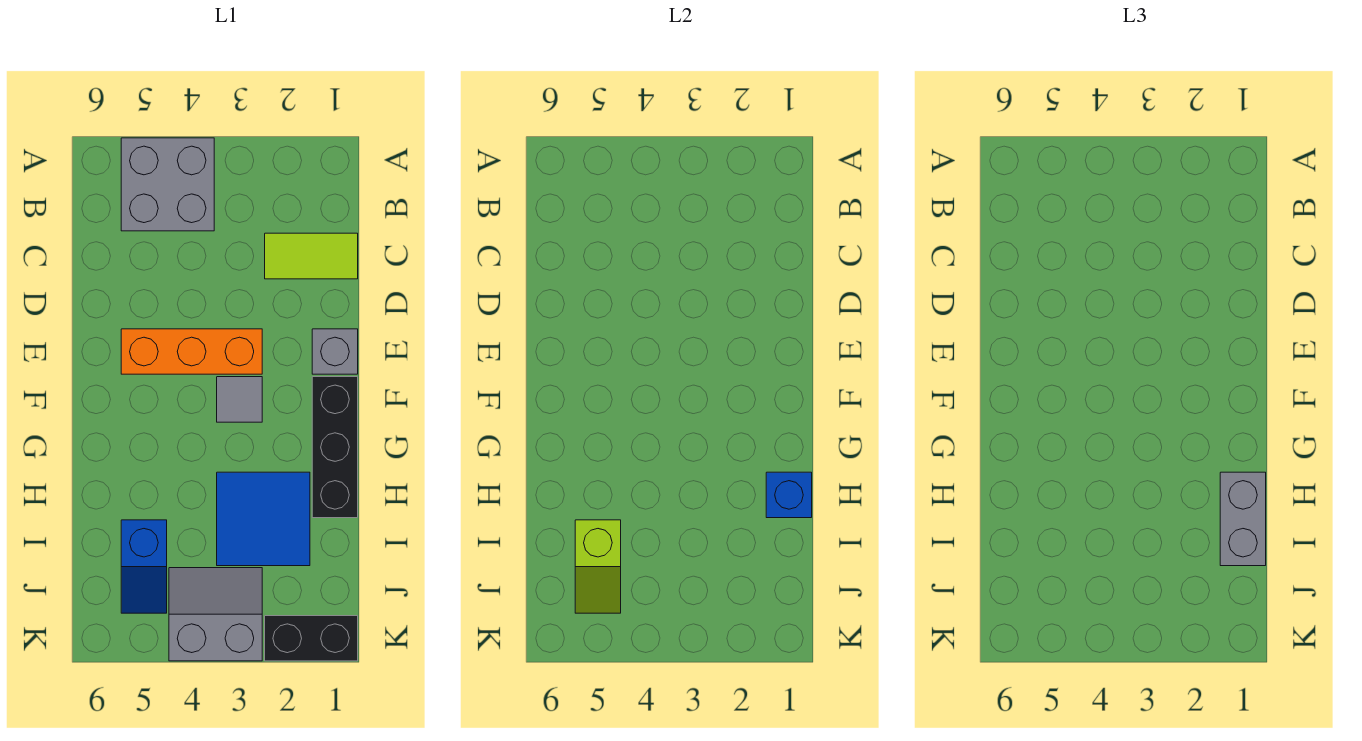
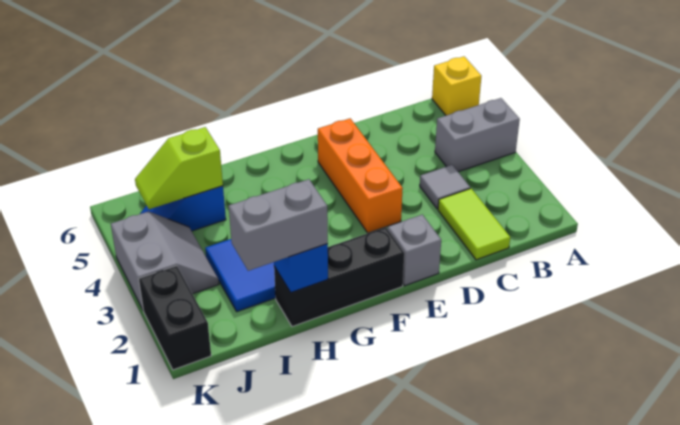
grey brick A4:B5 level 1 -> grey brick A4:B4 level 1
none -> yellow brick A6 level 1
grey tile F3 level 1 -> grey tile C3 level 1

